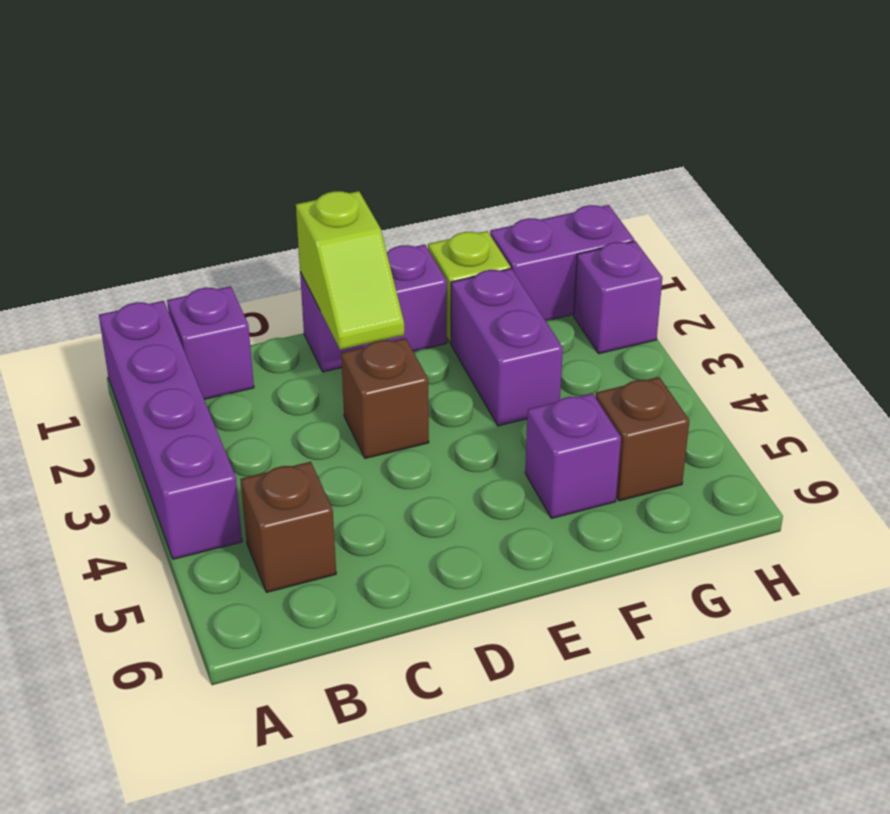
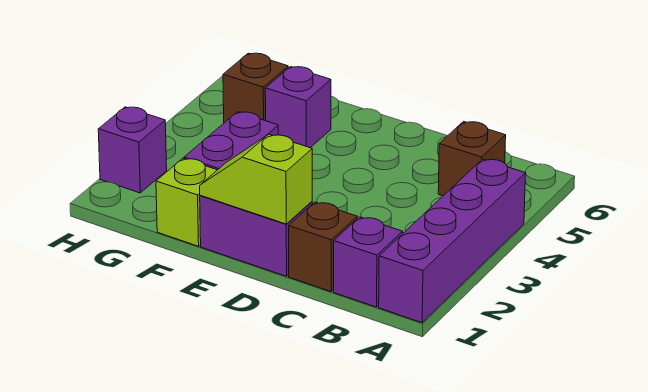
lime slope D1:D2 level 2 top 1 -> lime slope D1:E1 level 2 top D
brown brick D3 level 1 -> brown brick C1 level 1
purple brick G1:H1 level 1 -> none

